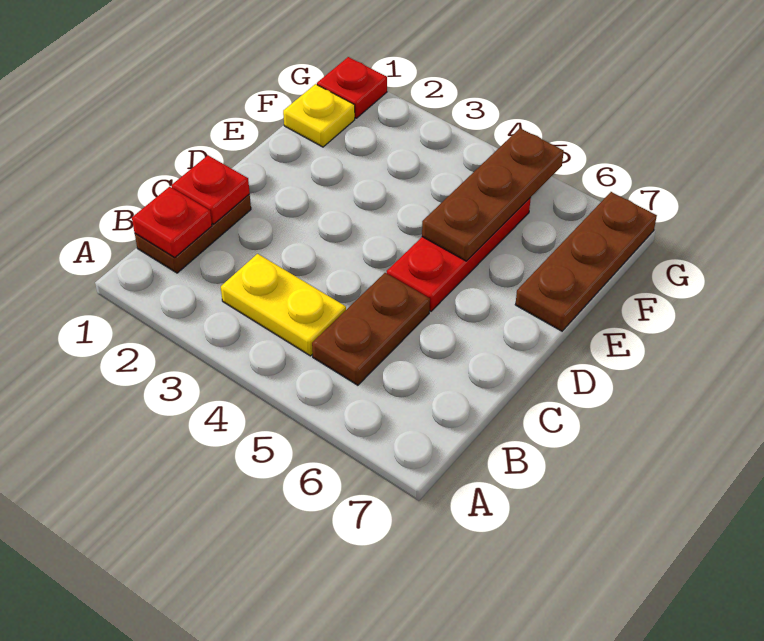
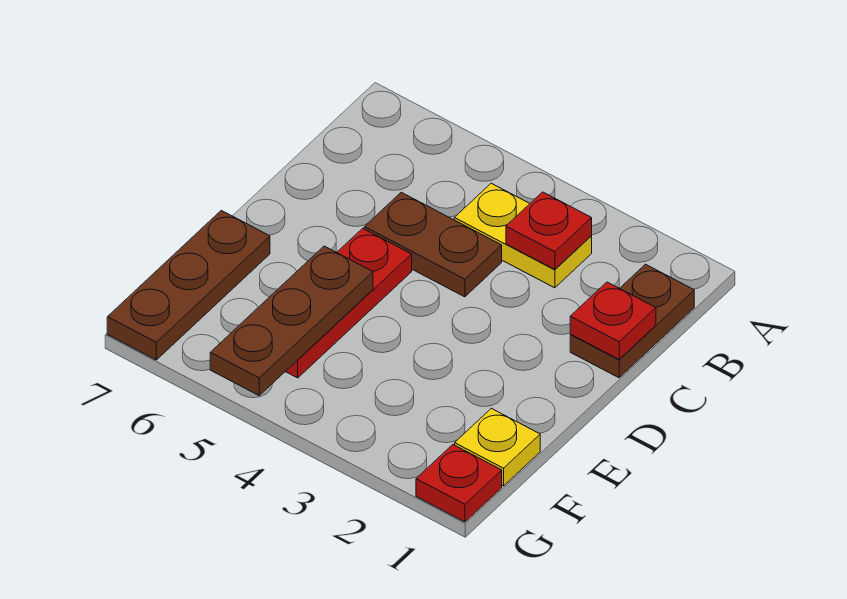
red plate B1 level 2 -> red plate B3 level 2
brown plate B5:C5 level 1 -> brown plate C4:C5 level 1

